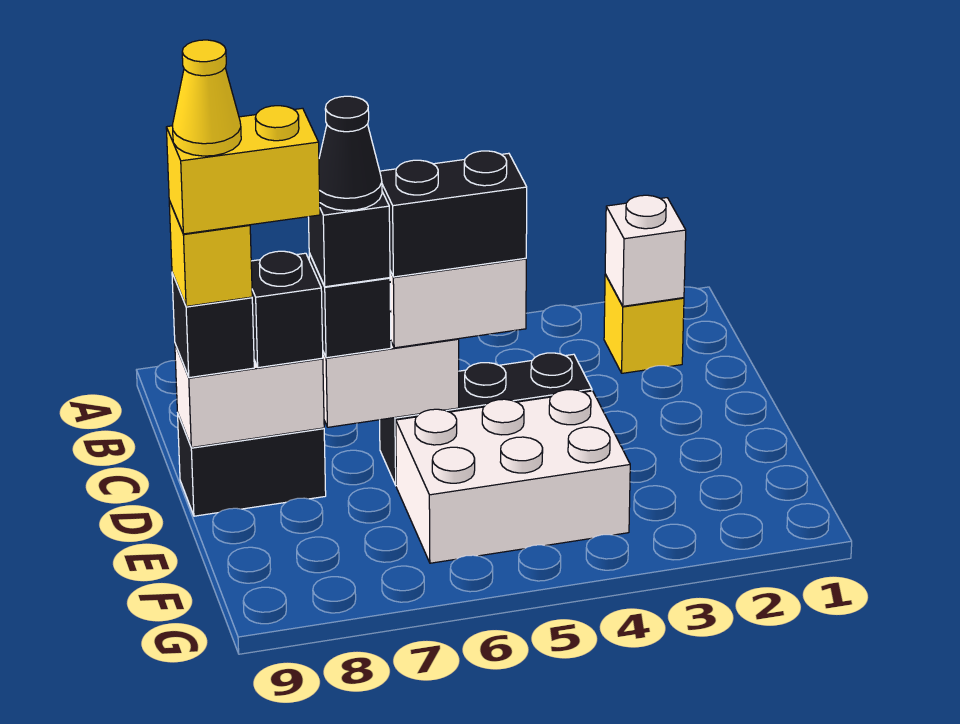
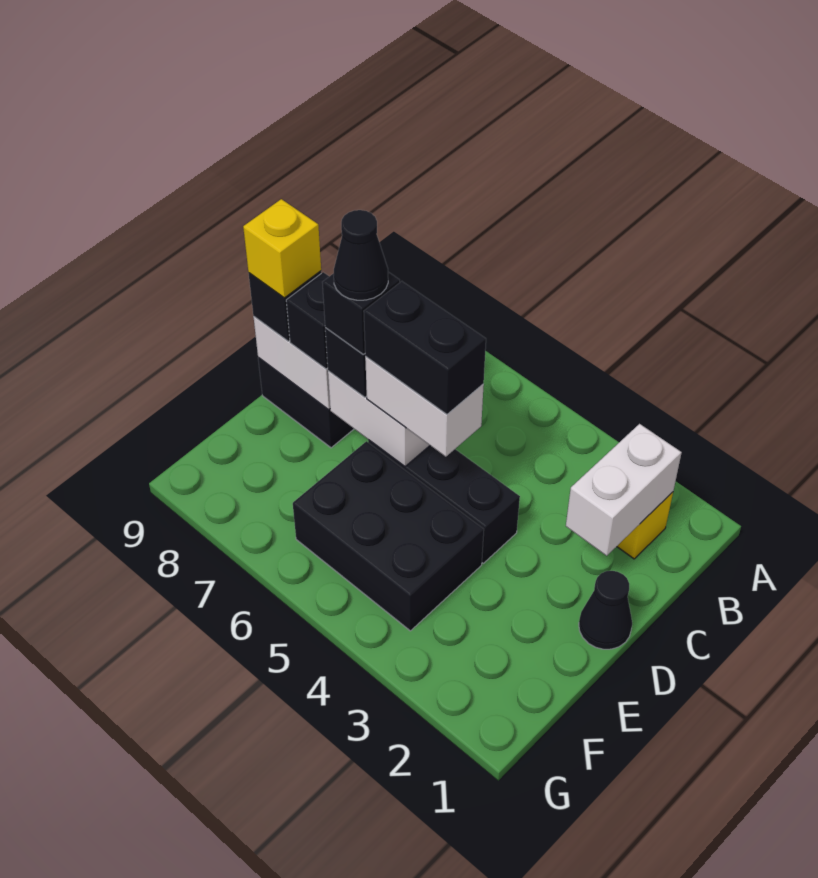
white brick B2 level 2 -> white brick B2:C2 level 2
none -> black cone D1 level 1
yellow brick D8:D9 level 5 -> none
yellow cone D9 level 6 -> none
white brick E4:F6 level 1 -> black brick E4:F6 level 1

